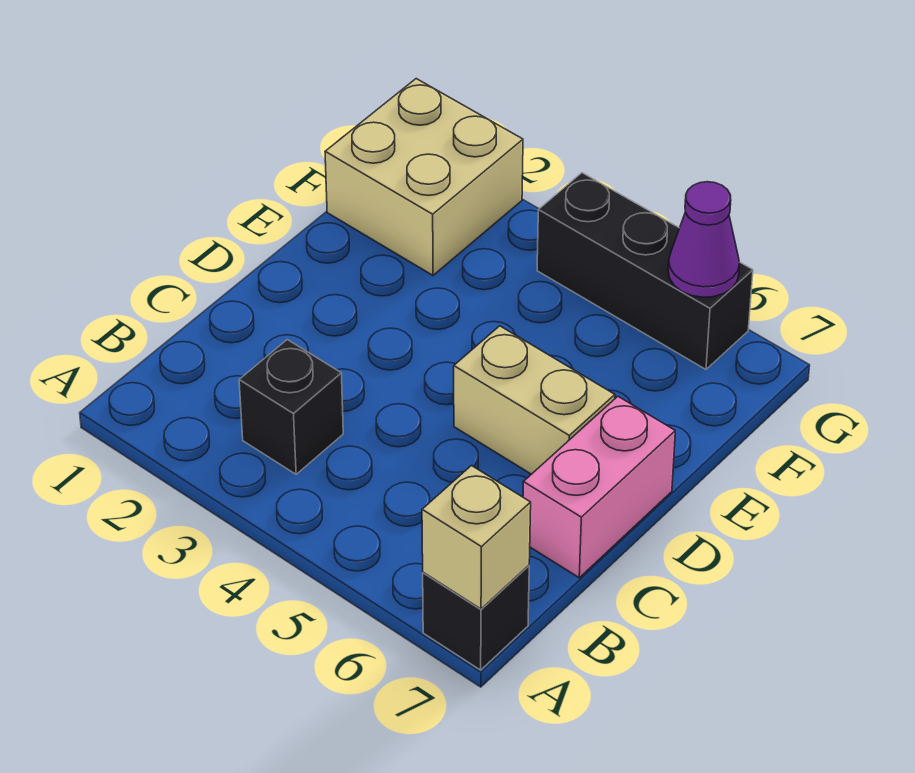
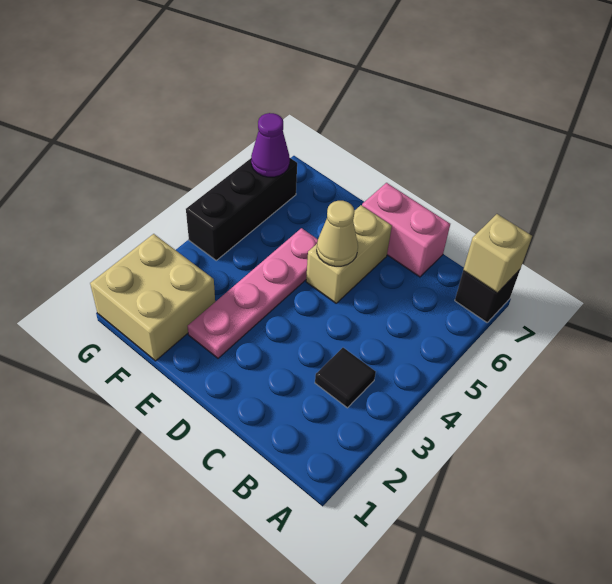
black brick B3 level 1 -> black tile B3 level 1
none -> tan cone D5 level 2
none -> pink plate E2:E5 level 1

